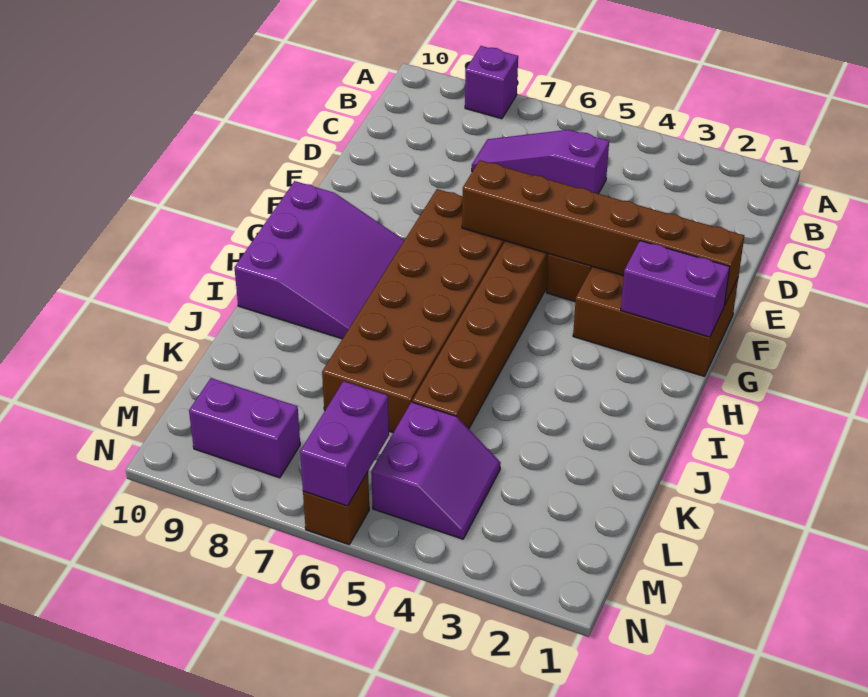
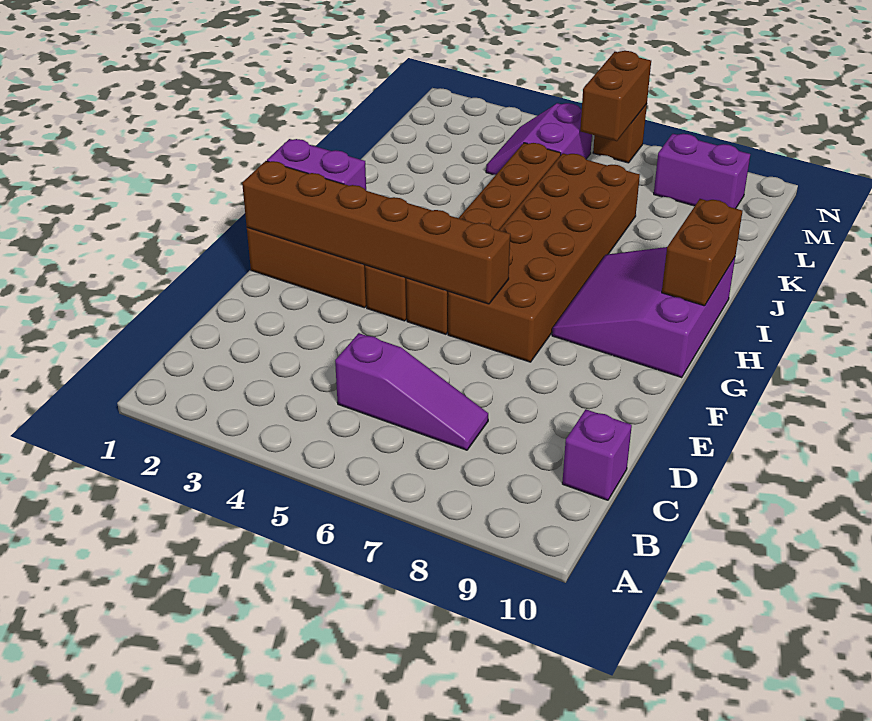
purple brick A8 level 1 -> purple brick C10 level 1
none -> brown brick H10:I10 level 2
purple brick M6:N6 level 2 -> brown brick M6:N6 level 2

